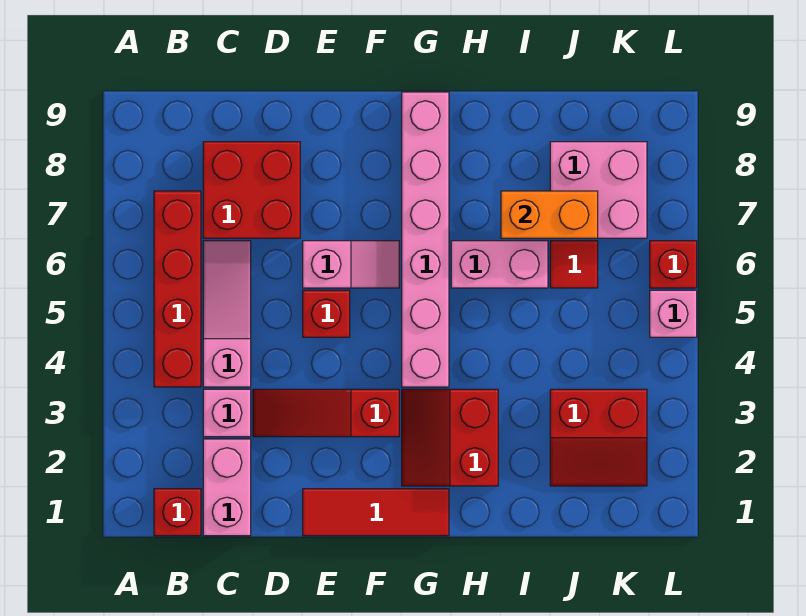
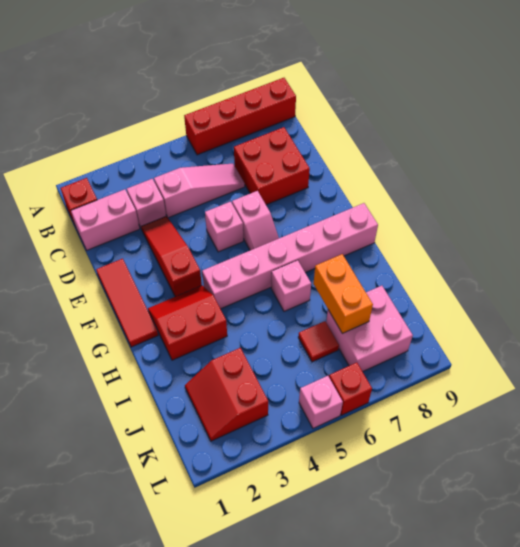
red brick B4:B7 level 1 -> red brick A6:A9 level 1
red brick E5 level 1 -> pink brick E5 level 1
pink brick H6:I6 level 1 -> pink brick H6 level 1

